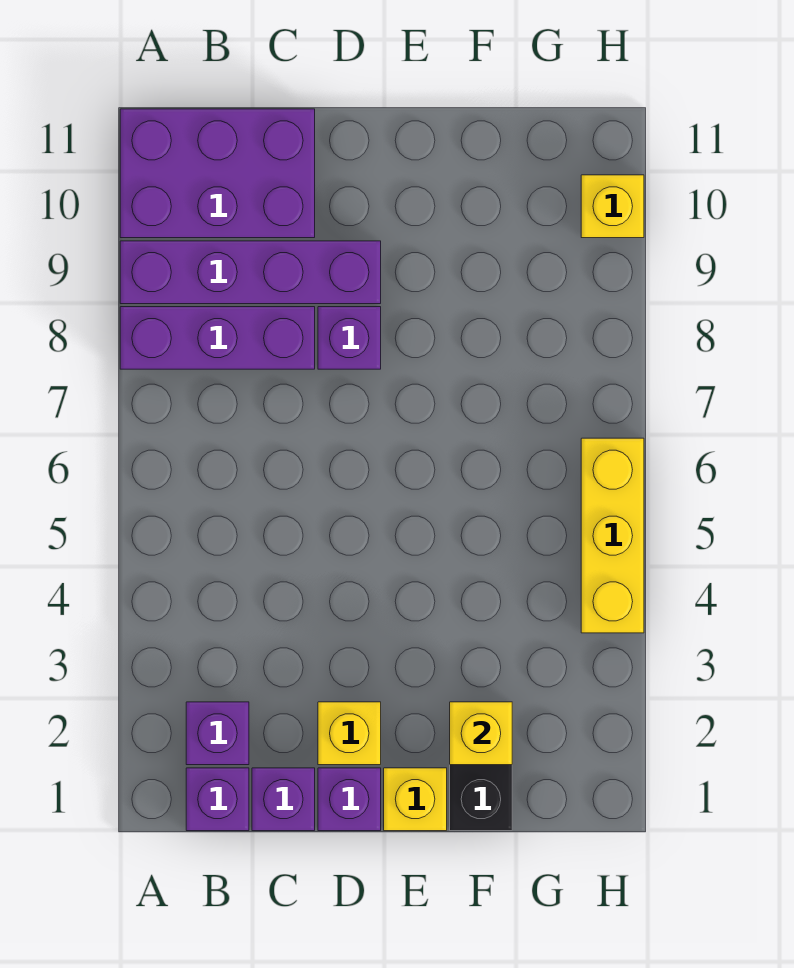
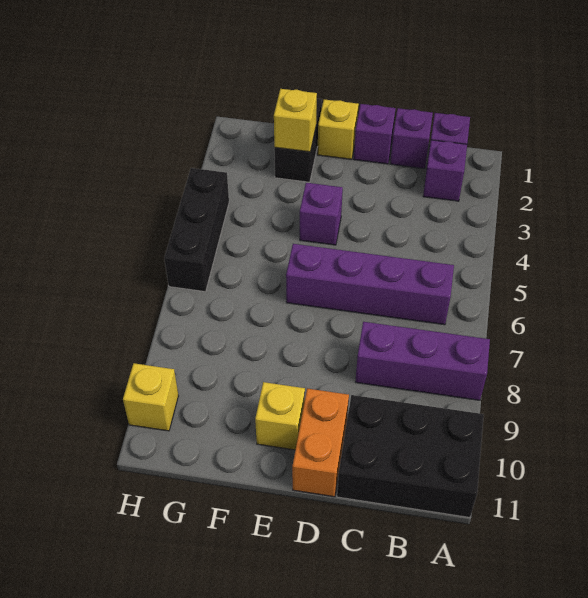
purple brick A9:D9 level 1 -> purple brick B6:E6 level 1
purple brick A10:C11 level 1 -> black brick A10:C11 level 1
yellow brick D2 level 1 -> yellow brick E10 level 1
purple brick D8 level 1 -> purple brick E4 level 1
none -> orange brick D10:D11 level 1
yellow brick H4:H6 level 1 -> black brick H4:H6 level 1

